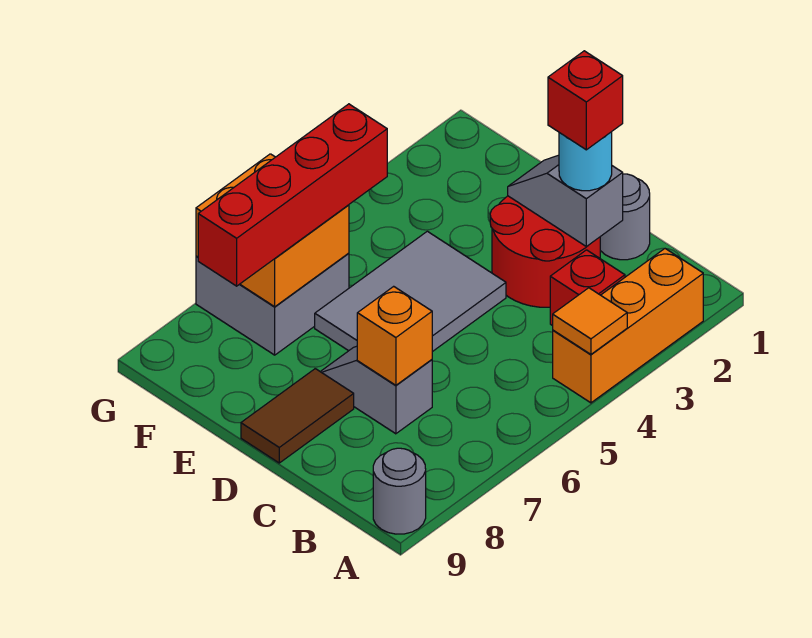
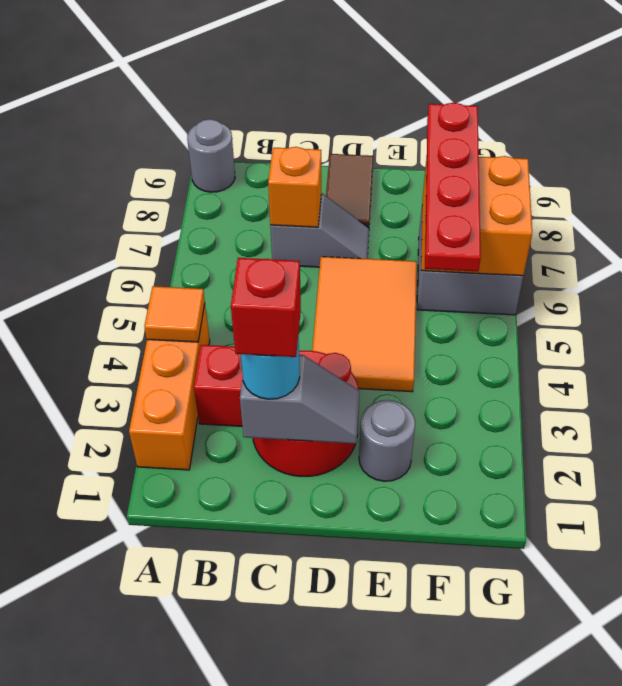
grey round brick C1 level 1 -> grey round brick E2 level 1
grey tile D4:E6 level 1 -> orange tile D4:E6 level 1
red brick F5:F8 level 3 -> red plate F5:F8 level 3

